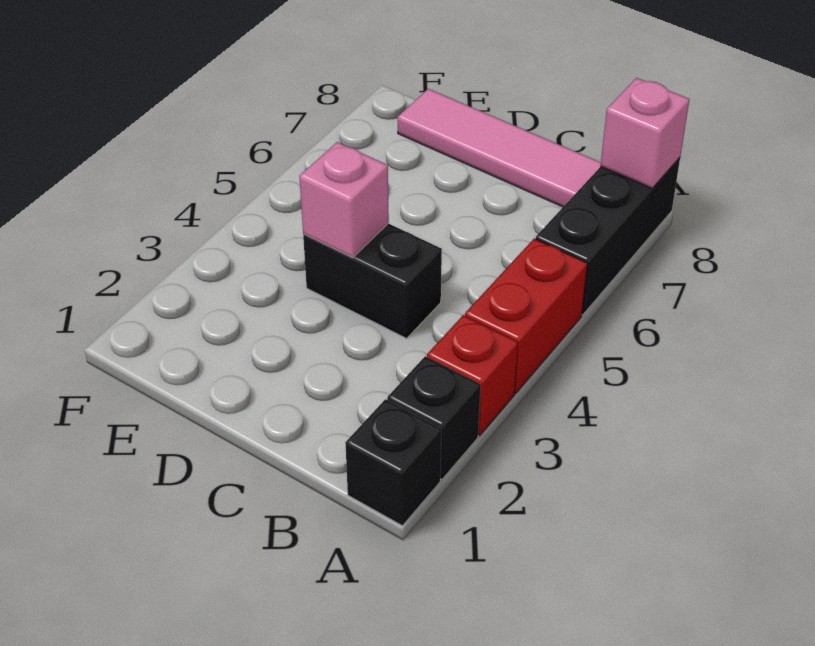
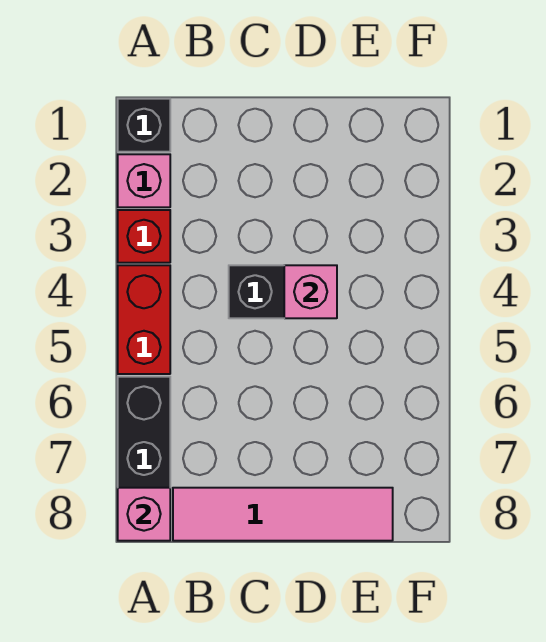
black brick A2 level 1 -> pink brick A2 level 1

